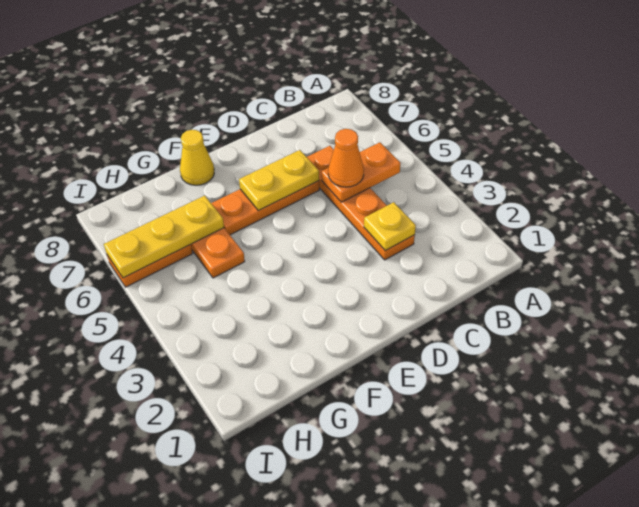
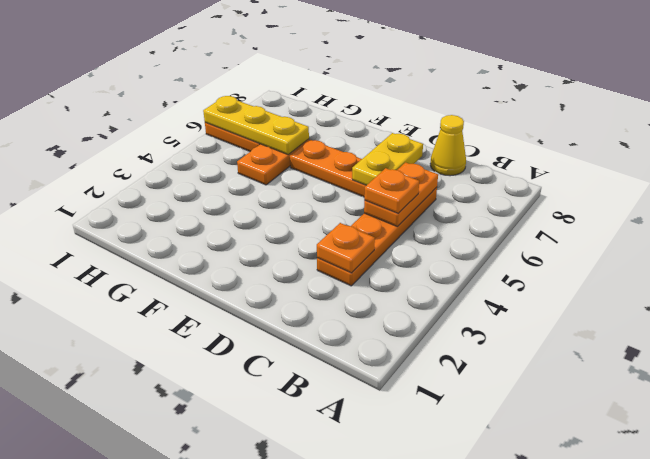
orange plate B5:C5 level 2 -> orange plate C5:C6 level 2
yellow plate C3 level 2 -> orange plate C3 level 2
orange cone C5 level 3 -> orange plate C5 level 3
yellow plate D6:E6 level 2 -> yellow plate D6:D7 level 2
yellow cone F8 level 1 -> yellow cone C8 level 1

